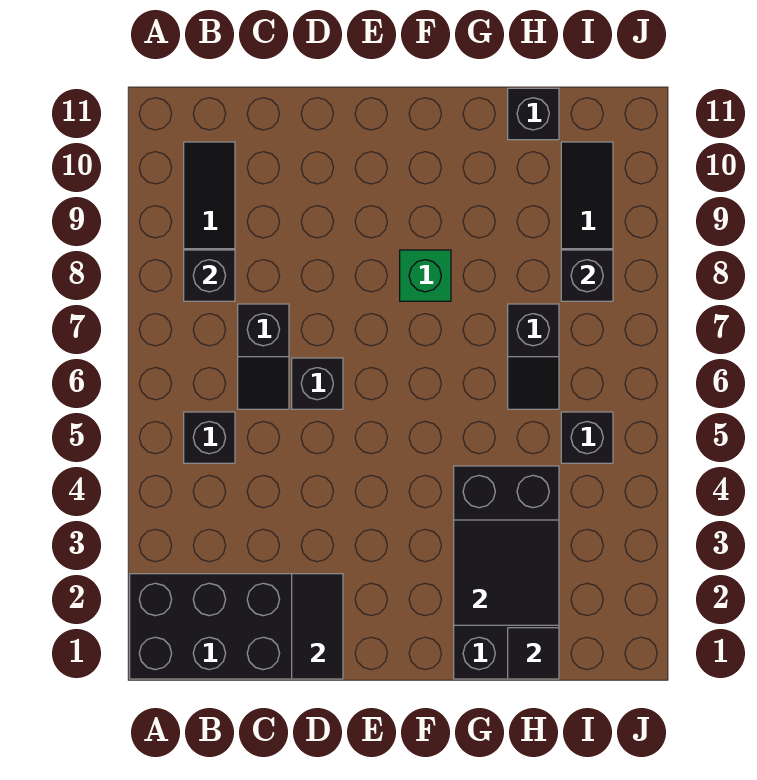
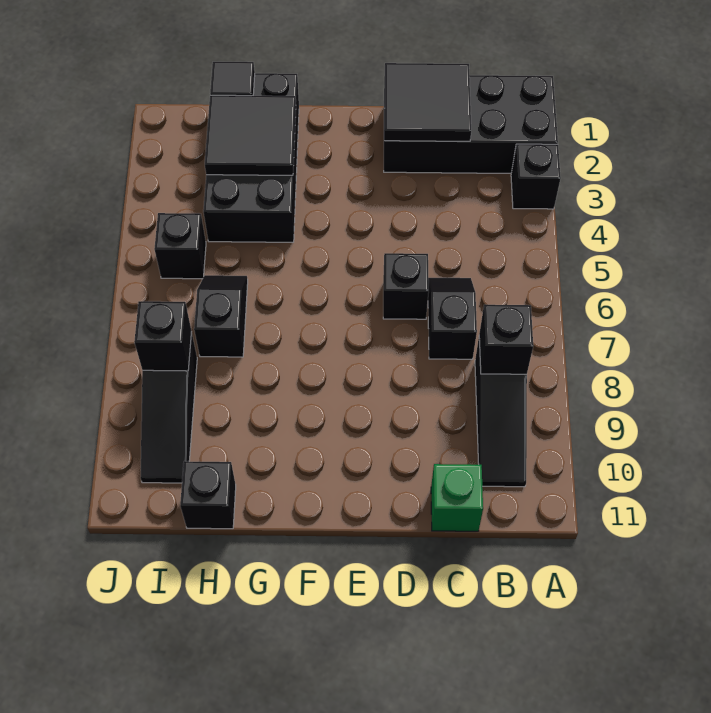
black brick B5 level 1 -> black brick A3 level 1
black tile D1:D2 level 2 -> black tile C1:D2 level 2
green brick F8 level 1 -> green brick C11 level 1

